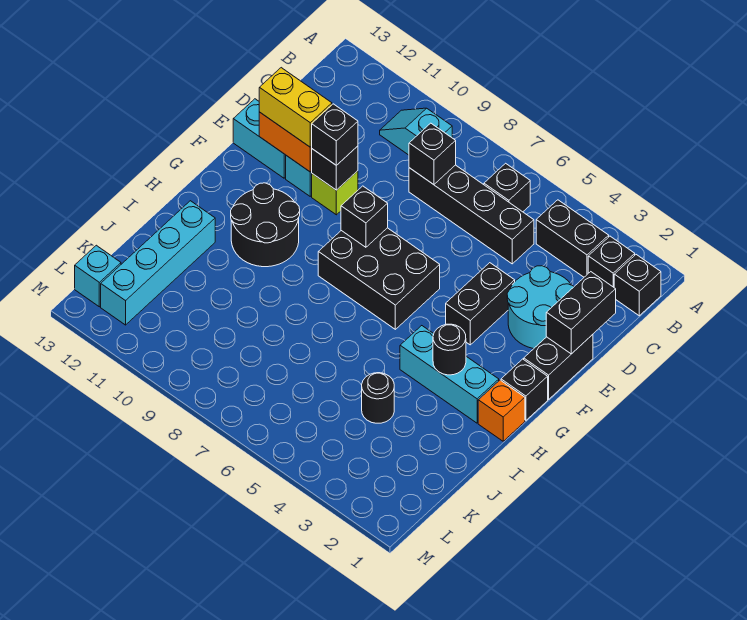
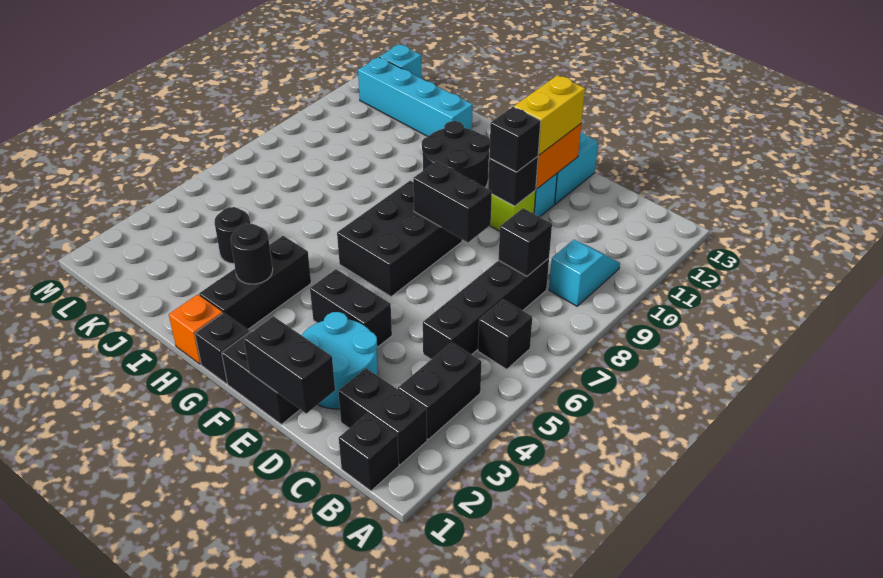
black brick B2 level 1 -> black brick B2:C2 level 1
black brick F8 level 2 -> black brick E8:F8 level 2
cyan brick H2:H4 level 1 -> black brick H2:H4 level 1

